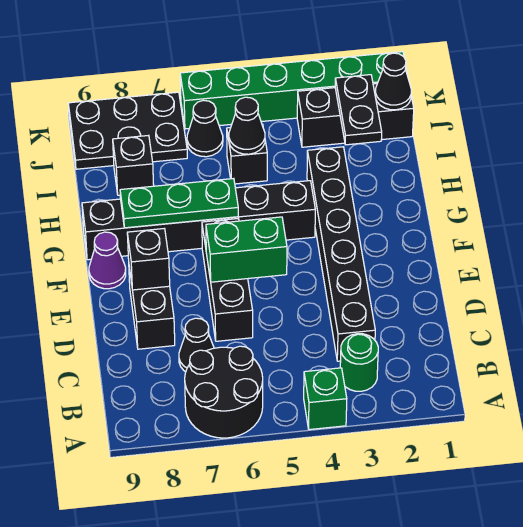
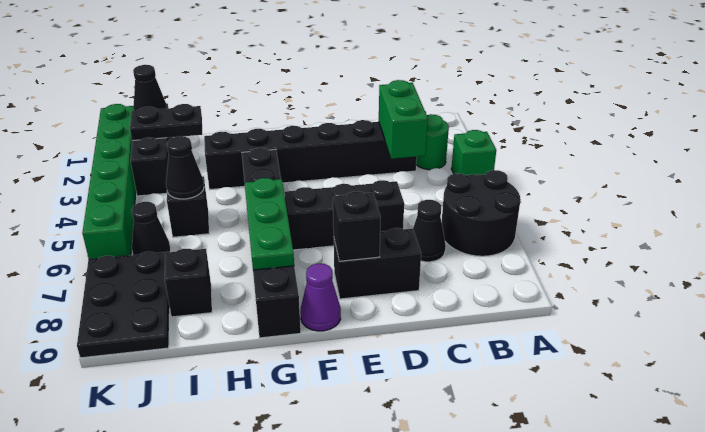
green brick E5:E6 level 2 -> green brick C3:C4 level 2

